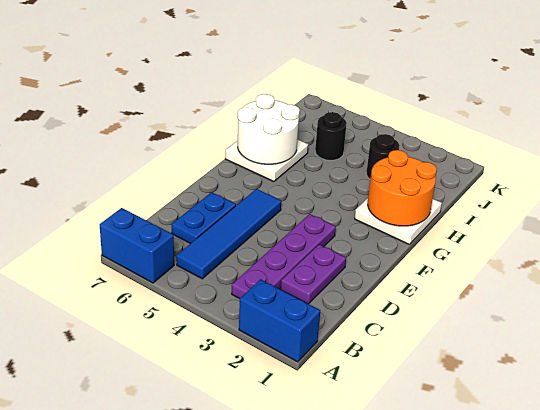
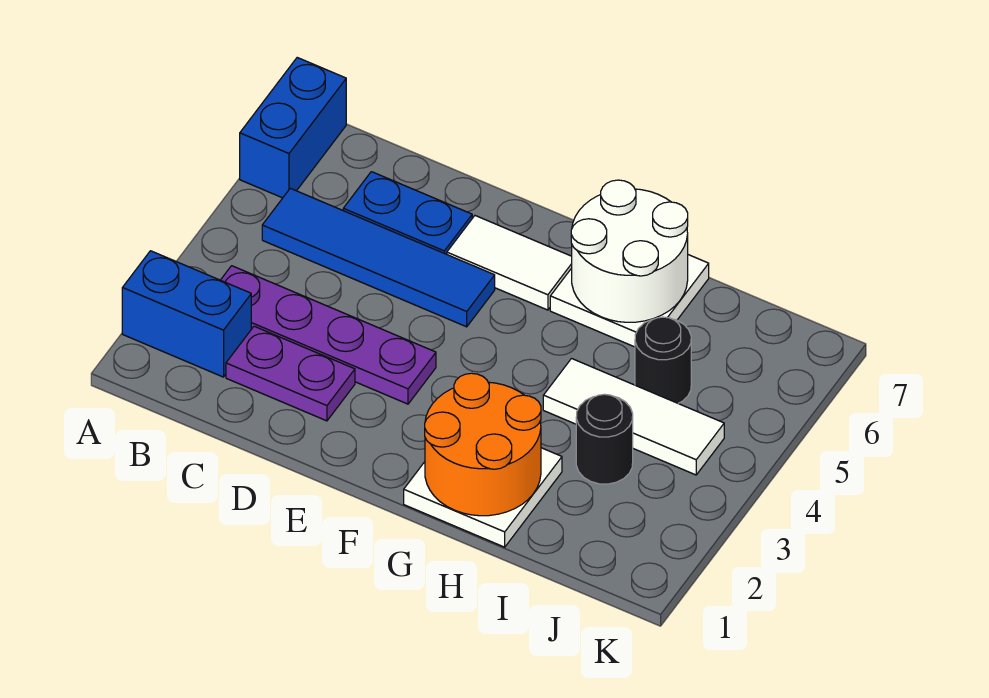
blue brick A1:A2 level 1 -> blue brick A2:B2 level 1
none -> white tile E6:F6 level 1
none -> white tile H4:J4 level 1

